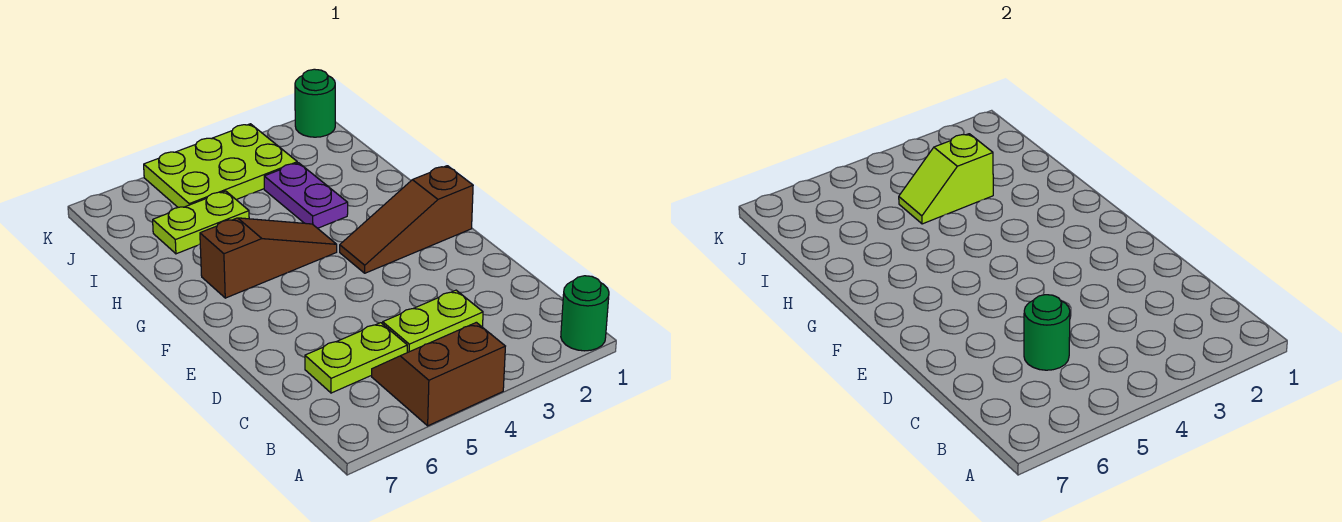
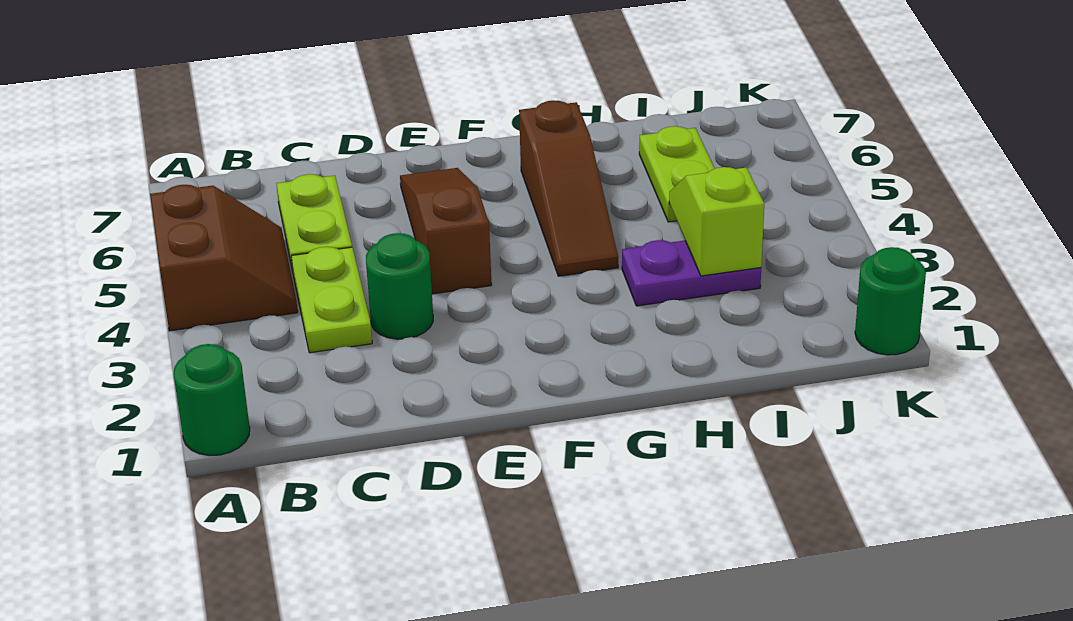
green round brick C5 level 2 -> green round brick D3 level 1
brown slope F1:F3 level 1 top 1 -> brown slope E4:E6 level 1 top 4
lime plate J3:K5 level 1 -> none

